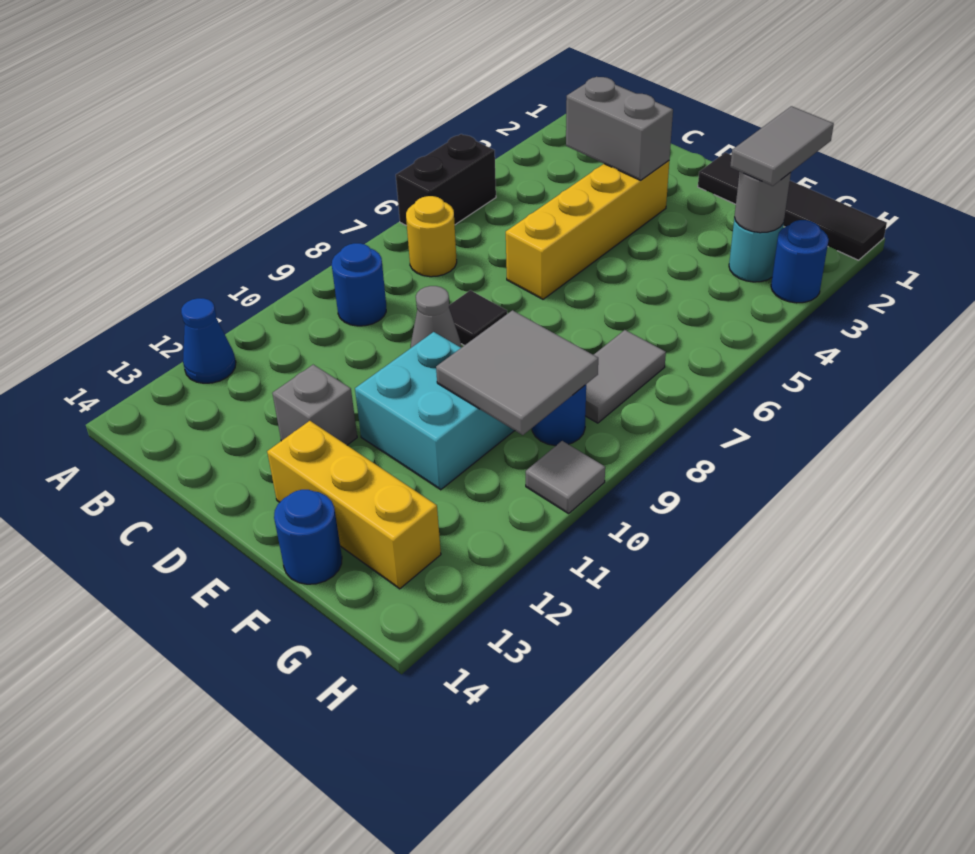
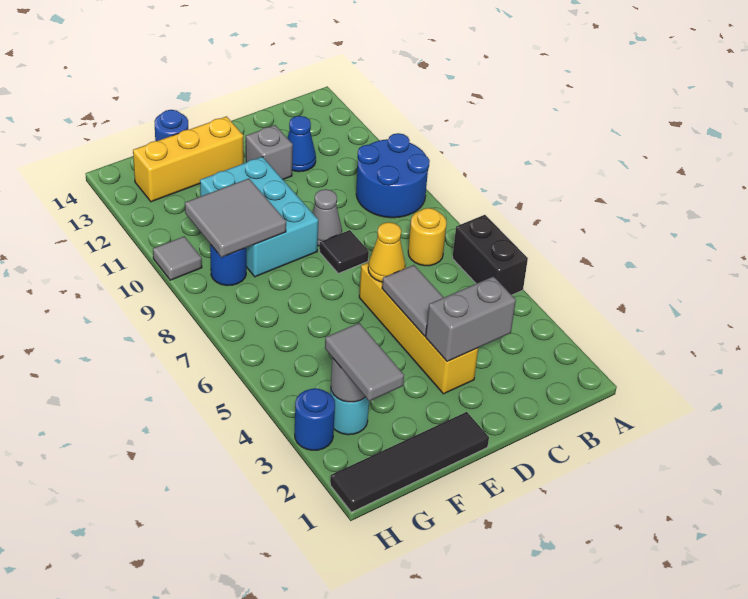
blue cone A12 level 1 -> blue cone C12 level 1
blue round brick B9 level 1 -> blue round brick A9:B10 level 1
none -> yellow cone D6 level 2
cyan brick E10:F11 level 1 -> cyan brick E9:F11 level 1
grey tile G7:G8 level 1 -> grey tile D4:D5 level 2

